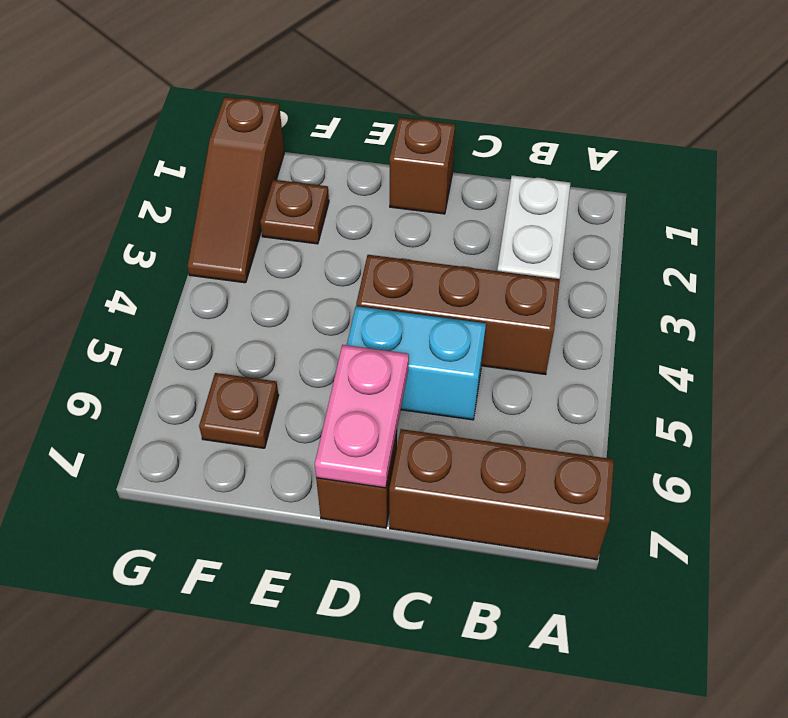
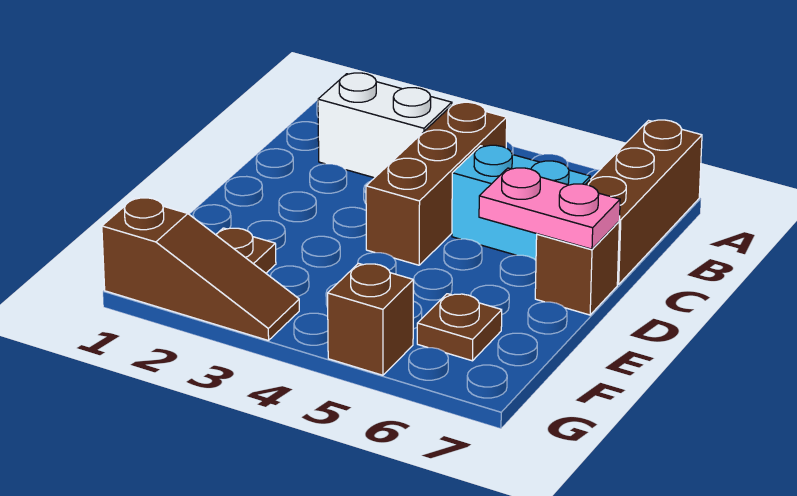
cyan brick C5:D5 level 1 -> cyan brick C5:C6 level 1
brown brick D1 level 1 -> brown brick G5 level 1

